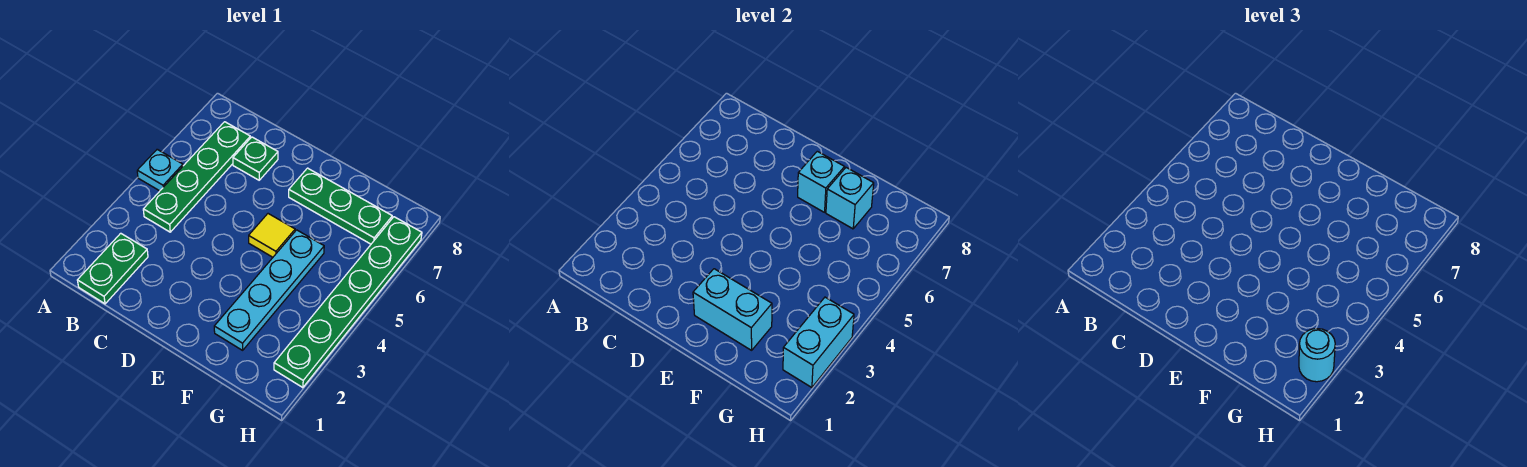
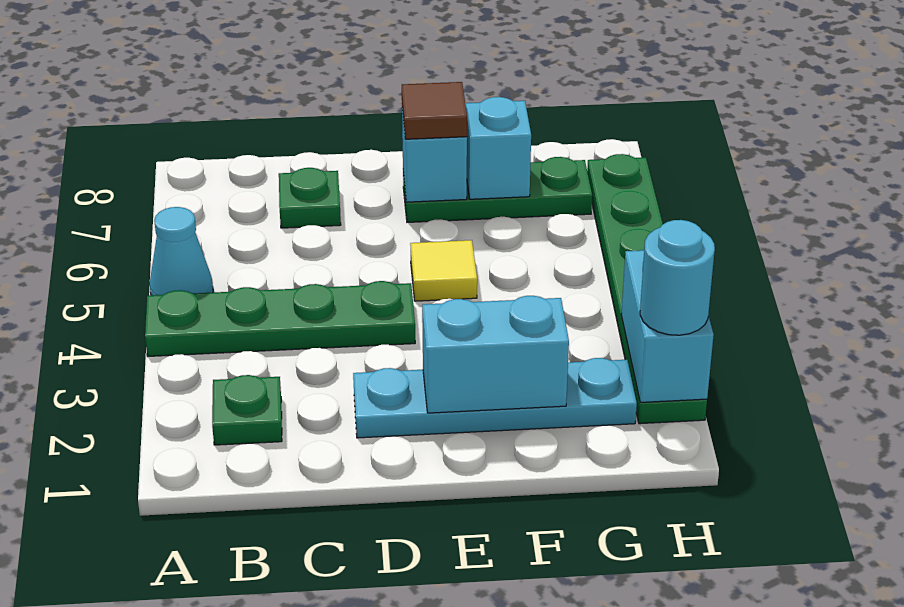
cyan plate A5 level 1 -> cyan cone A5 level 1
green plate B1:B2 level 1 -> green plate B2 level 1
green plate B4:B7 level 1 -> green plate A4:D4 level 1
none -> brown tile E7 level 3
cyan plate F2:F5 level 1 -> cyan plate D2:G2 level 1

